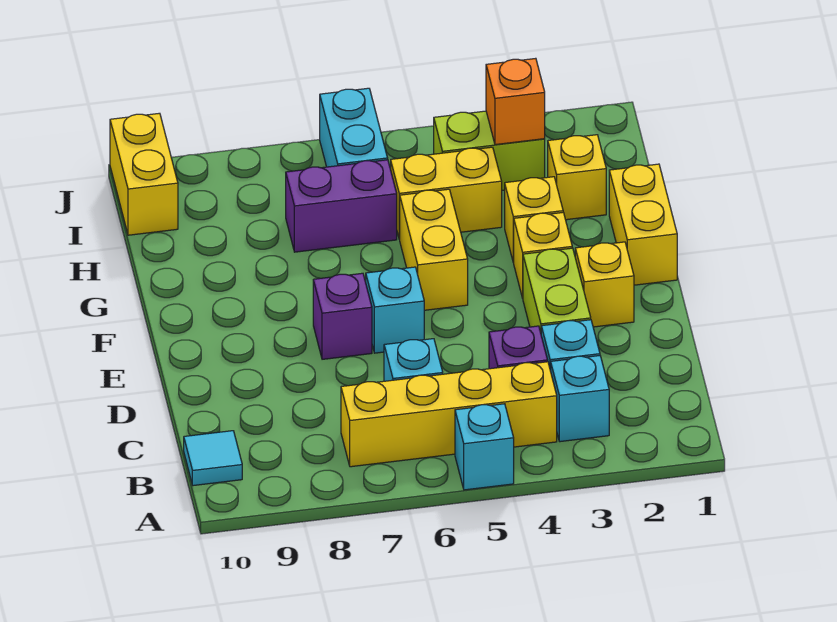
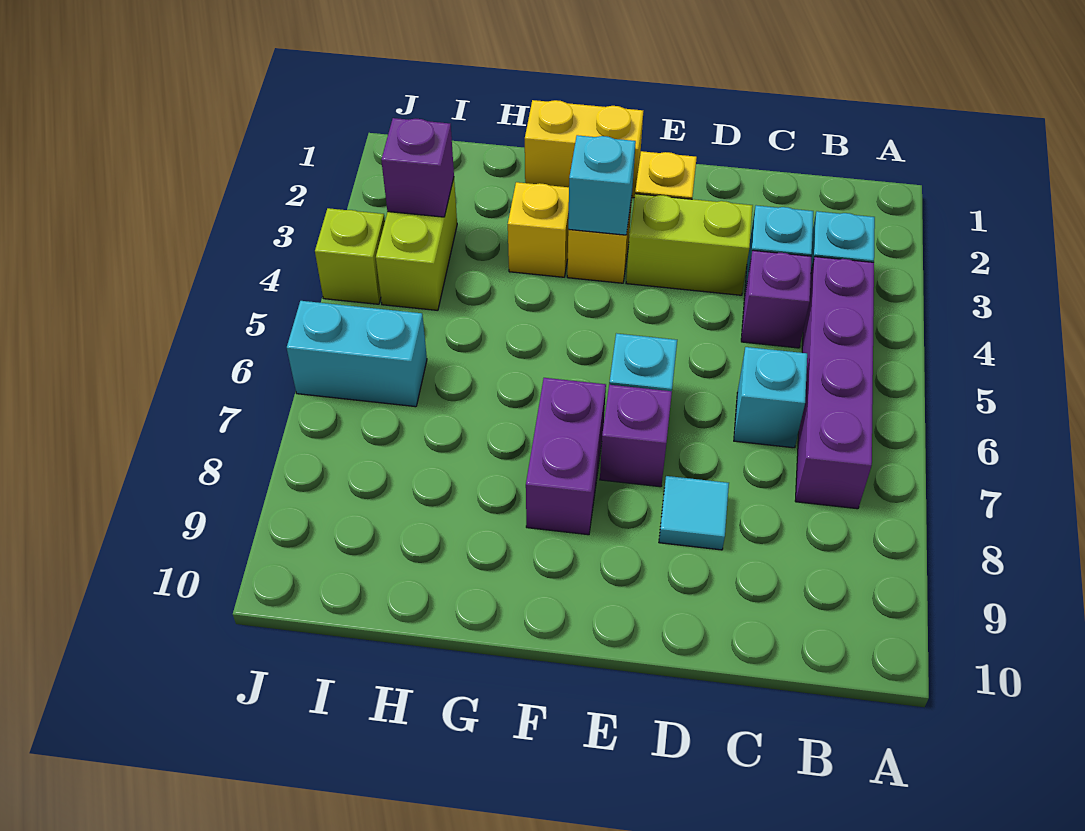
cyan brick A5 level 1 -> cyan brick F3 level 2
yellow brick B4:B7 level 1 -> purple brick B4:B7 level 1
cyan tile B10 level 1 -> cyan tile D8 level 1
yellow brick F5:G5 level 1 -> none
yellow brick H2 level 1 -> none
yellow brick H4:H5 level 1 -> none
purple brick H6:H7 level 1 -> purple brick F7:F8 level 1
orange brick I3 level 2 -> purple brick I3 level 2
yellow brick I10:J10 level 1 -> none
none -> lime brick J4 level 1

